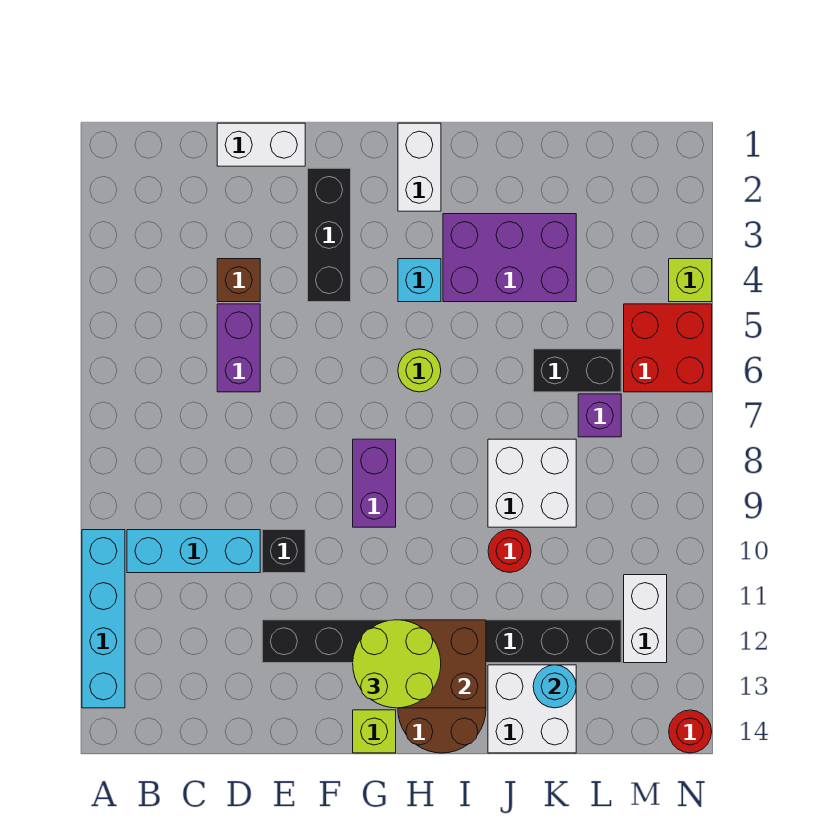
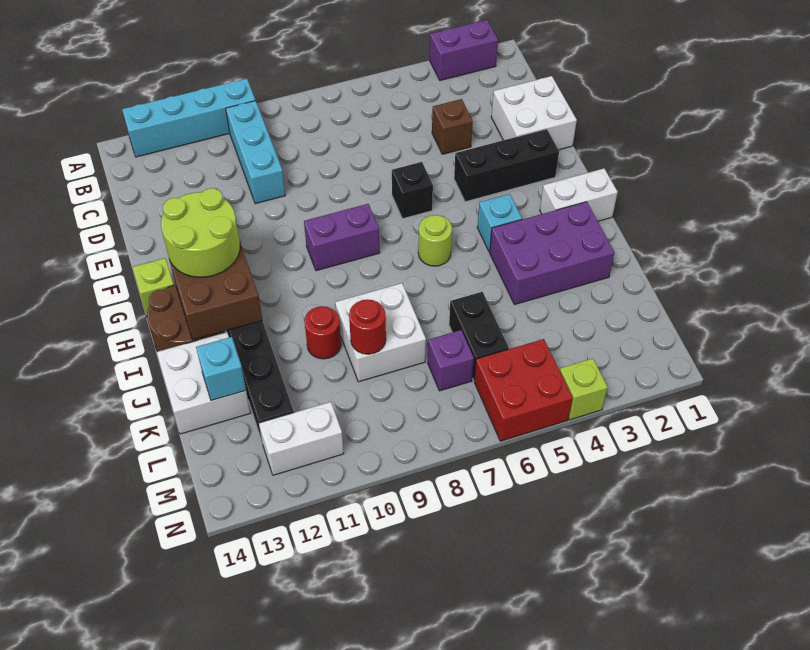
white brick D1:E1 level 1 -> white brick D1:E2 level 1
purple brick D5:D6 level 1 -> purple brick A2:A3 level 1
black brick E10 level 1 -> black brick F6 level 1
purple brick I3:K4 level 1 -> purple brick I2:J4 level 1
cyan round brick K13 level 2 -> cyan brick K13 level 2
red round brick N14 level 1 -> red round brick K9 level 2

